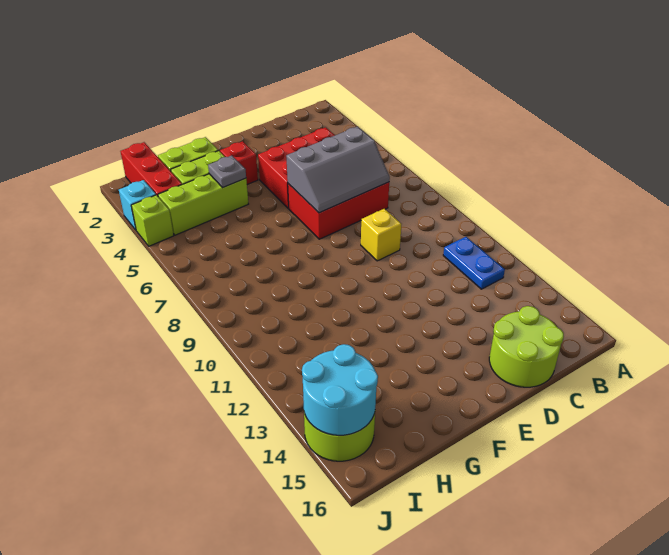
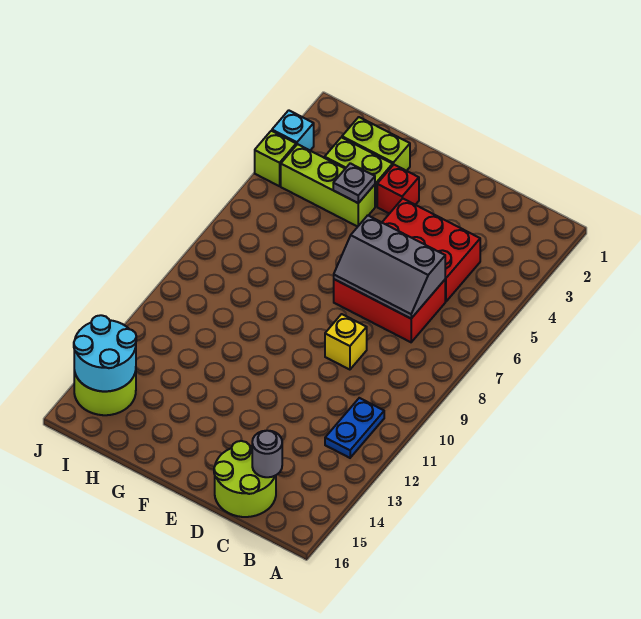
none -> grey round brick C15 level 2
red brick I1:I3 level 1 -> none

